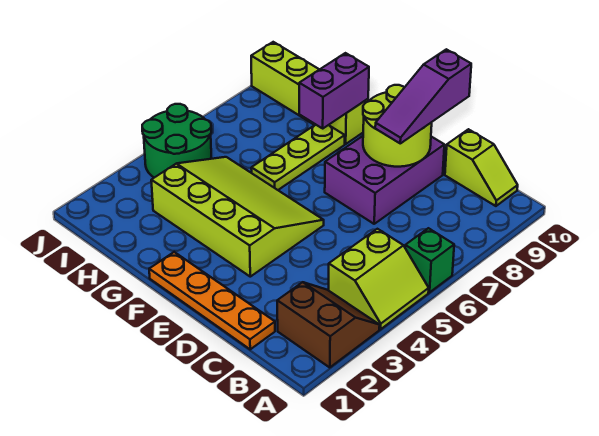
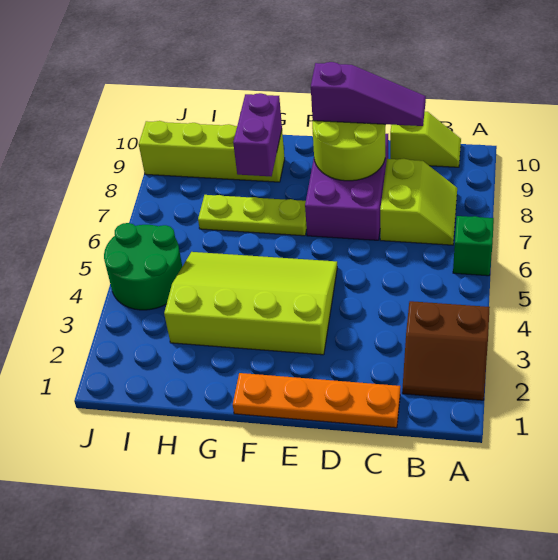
brown slope A2:B3 level 1 top 2 -> brown slope A2:B3 level 1 top 3
lime slope A4:B5 level 1 top B -> lime slope B7:C8 level 1 top C
purple slope D8:D10 level 3 top 10 -> purple slope C9:E9 level 3 top E
lime plate G6:G8 level 1 -> lime plate F7:H7 level 1

